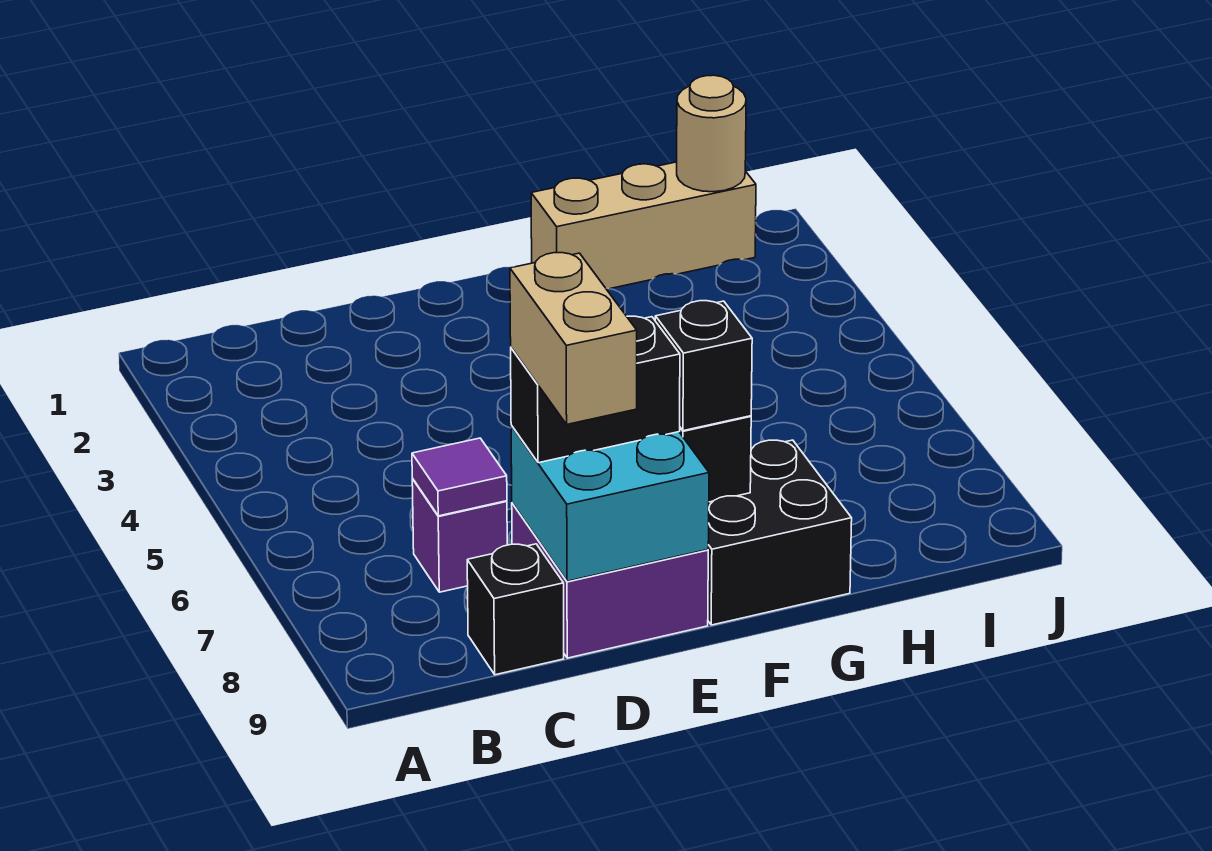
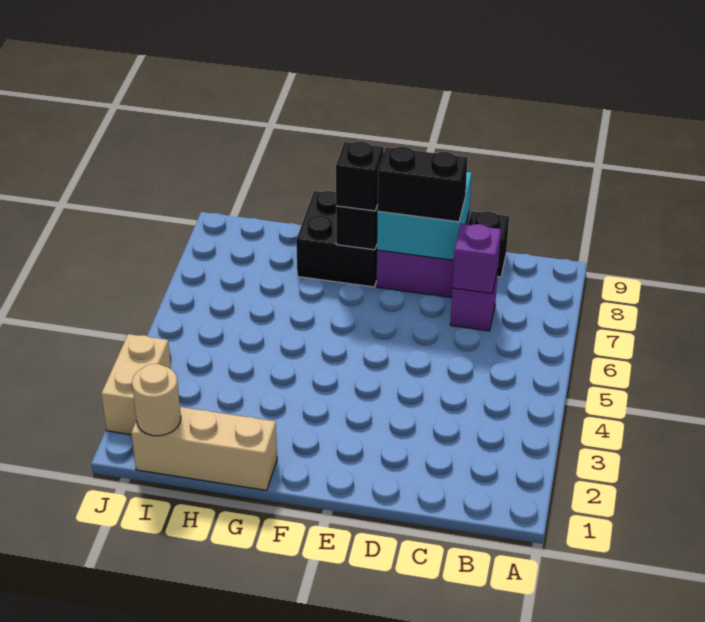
purple tile C7 level 2 -> purple brick C7 level 2
tan brick D8:D9 level 4 -> tan brick J2:J3 level 1

